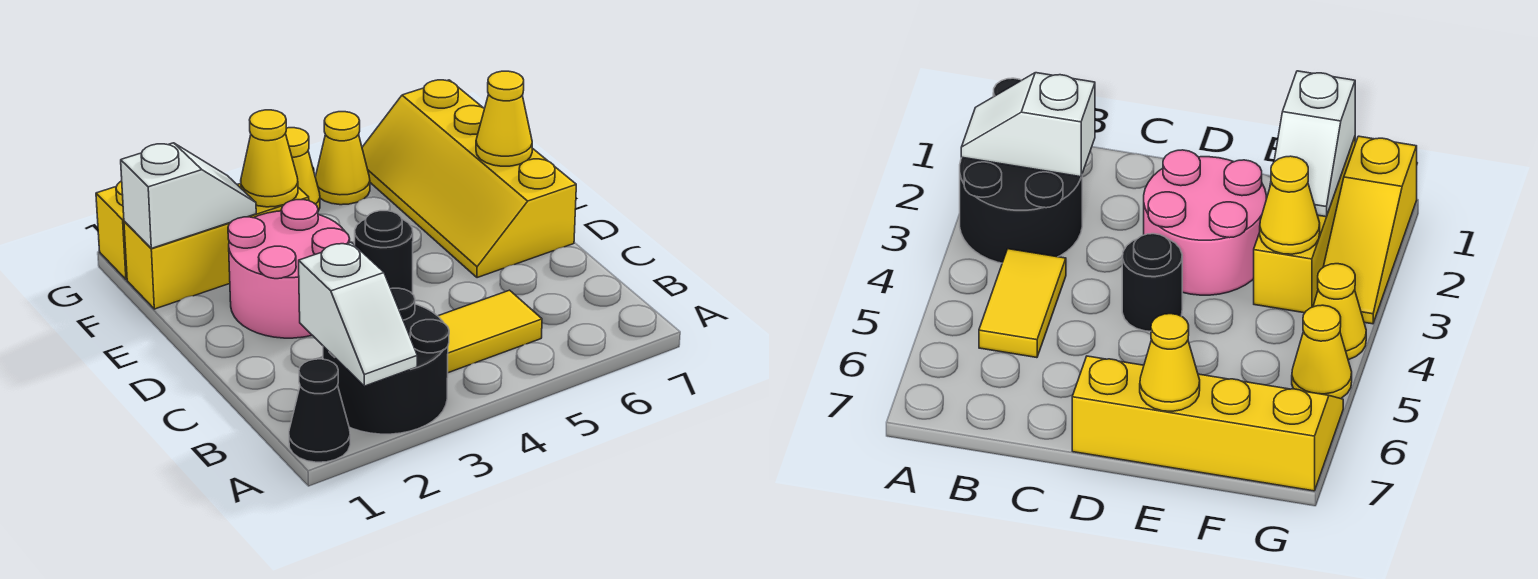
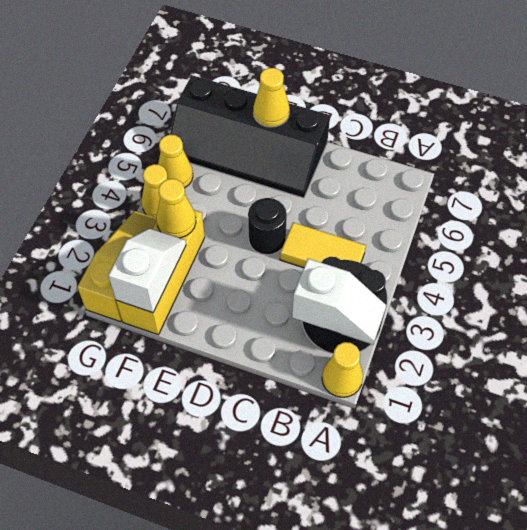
black cone A1 level 1 -> yellow cone A1 level 1
yellow tile B4:B5 level 1 -> yellow tile B4:C4 level 1
pink round brick D2:E3 level 1 -> none
yellow slope D6:G7 level 1 top 7 -> black slope D6:G7 level 1 top 7

